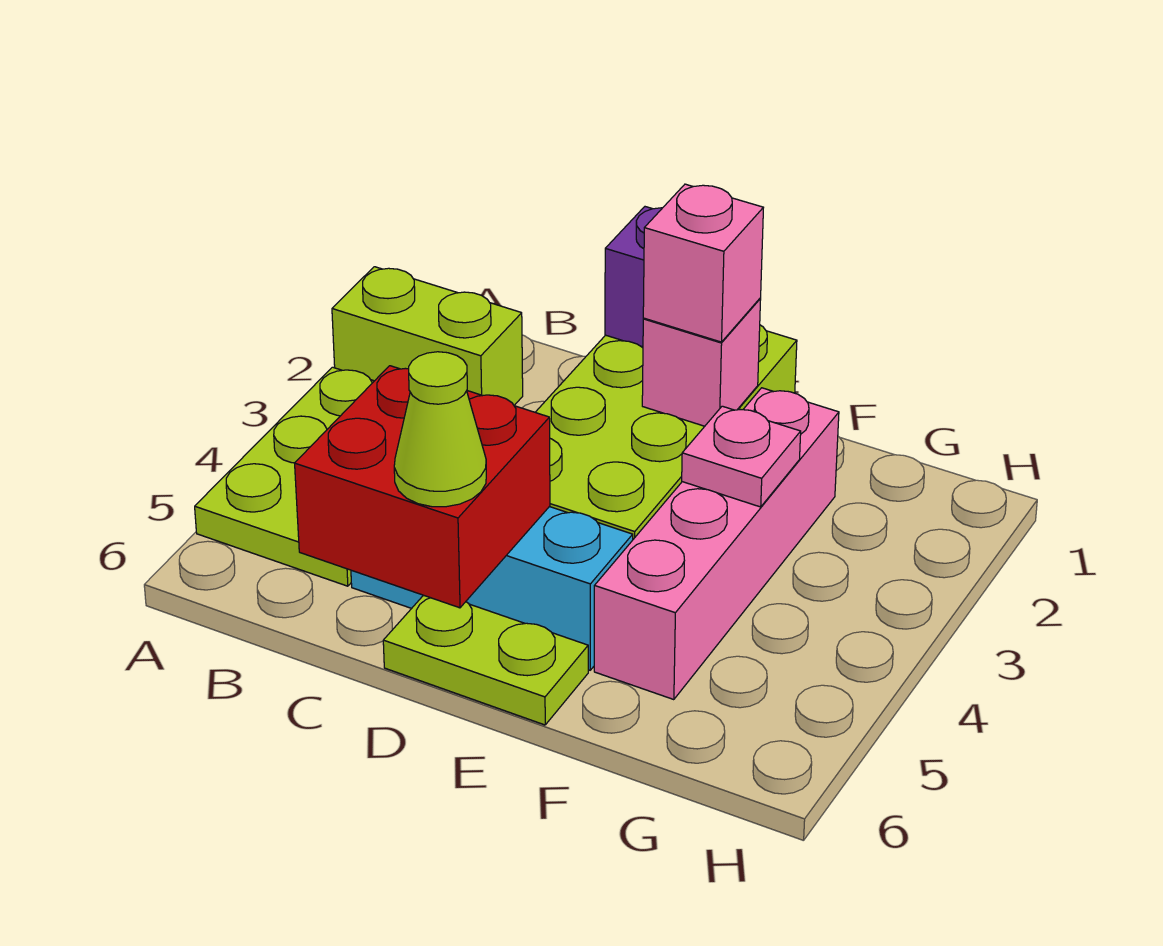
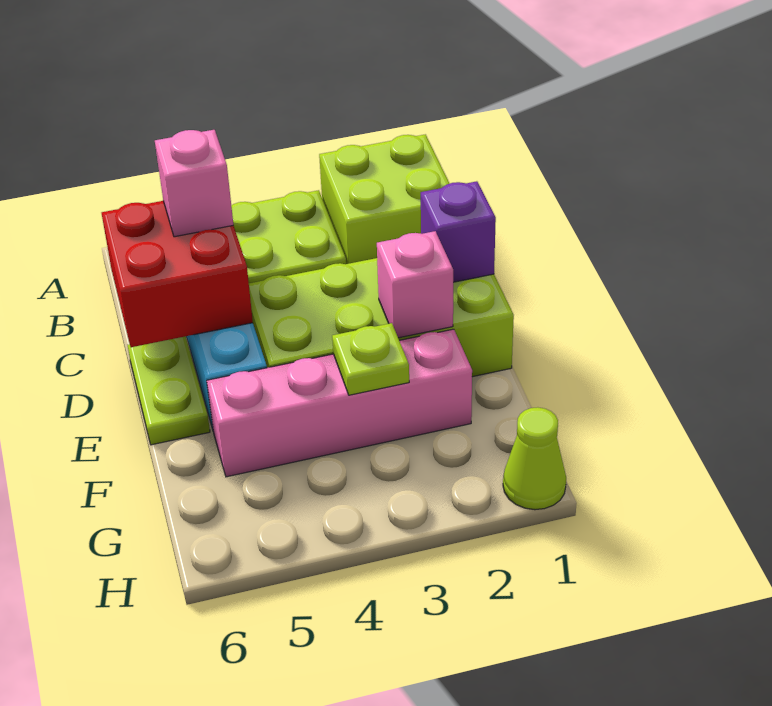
lime brick A2:B2 level 1 -> lime brick A1:B2 level 1
lime cone D6 level 3 -> lime cone H1 level 1
pink brick E2 level 3 -> pink brick C5 level 3
pink plate F3 level 2 -> lime plate F3 level 2

